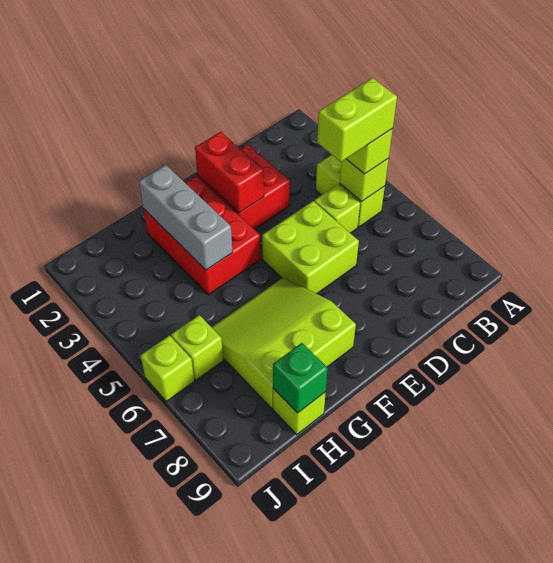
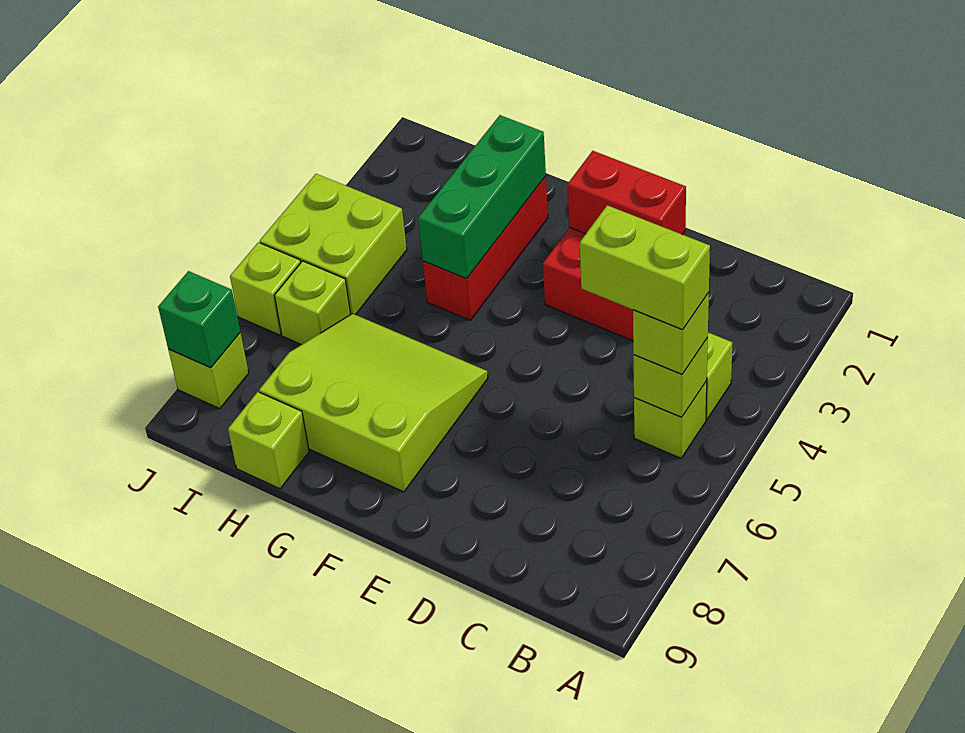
lime brick C5 level 1 -> lime brick J8 level 1
lime brick D5:E6 level 1 -> lime brick I4:J5 level 1
red brick E2:E3 level 2 -> red brick D2:E2 level 2
red brick F2:G4 level 1 -> red brick G2:G4 level 1
grey brick G2:G4 level 2 -> green brick G2:G4 level 2
green brick H9 level 2 -> green brick J8 level 2

